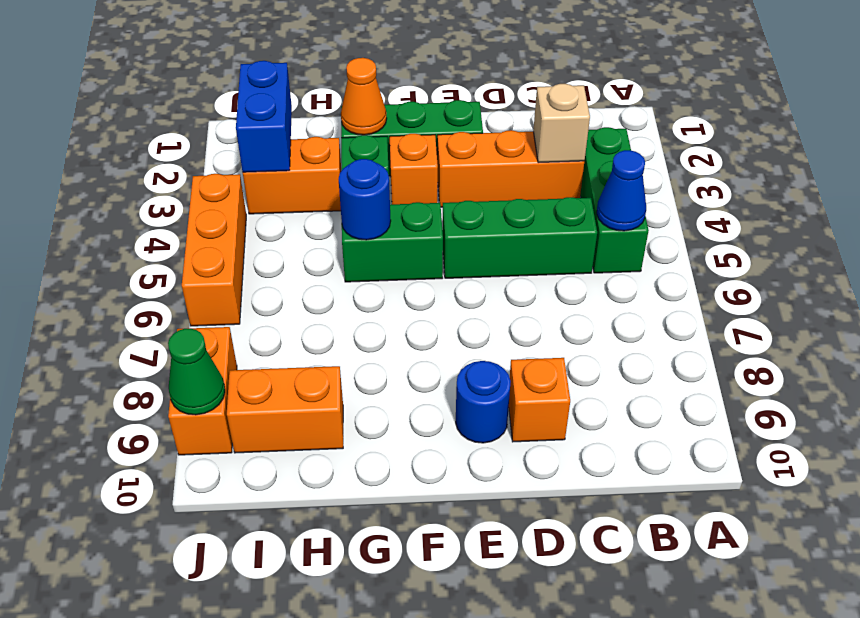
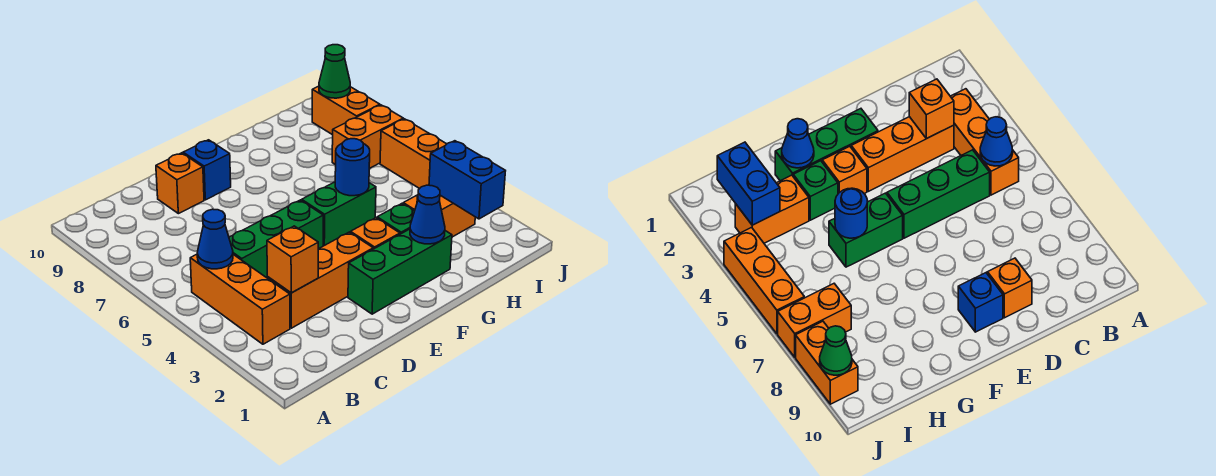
green brick B3:B5 level 1 -> orange brick B3:B5 level 1
tan brick C3 level 2 -> orange brick C3 level 2
blue round brick E9 level 1 -> blue brick E9 level 1
orange cone G2 level 2 -> blue cone G2 level 2
orange brick H9:I9 level 1 -> orange brick I7:J7 level 1

